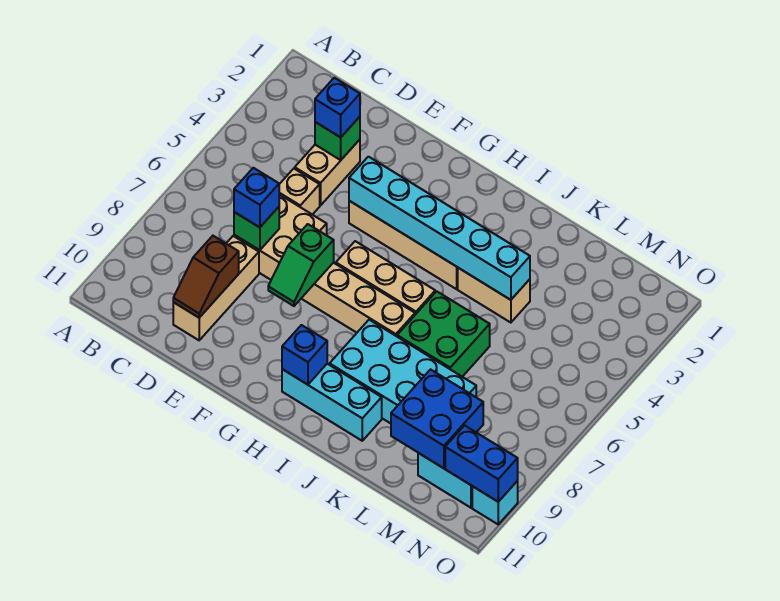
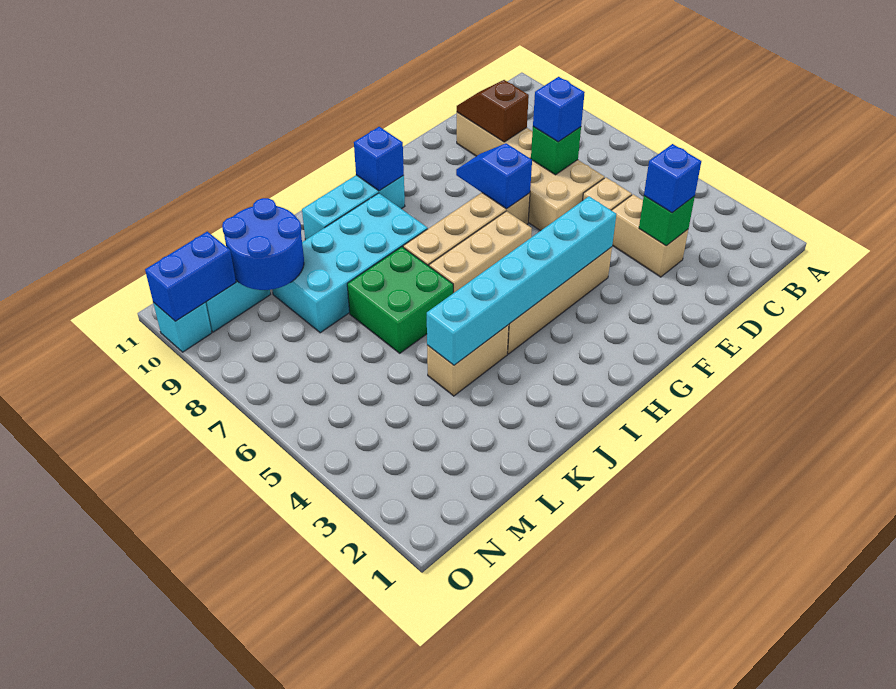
green slope F7:F8 level 2 top 7 -> blue slope F7:F8 level 2 top 7
blue brick L9:M10 level 2 -> blue round brick L9:M10 level 2

